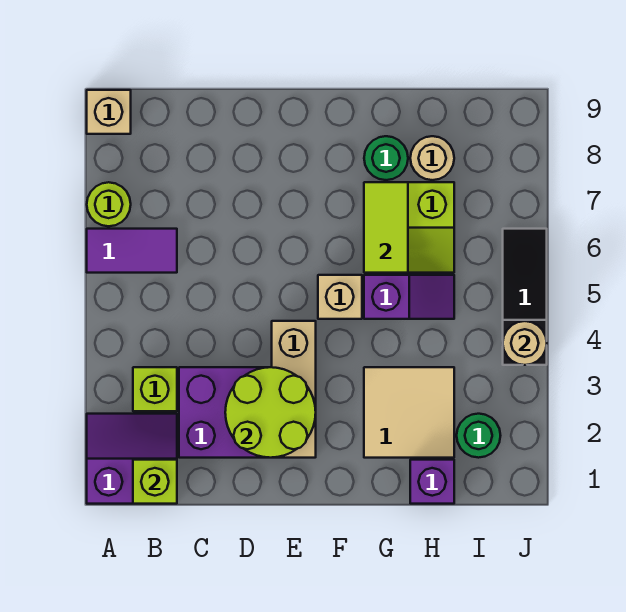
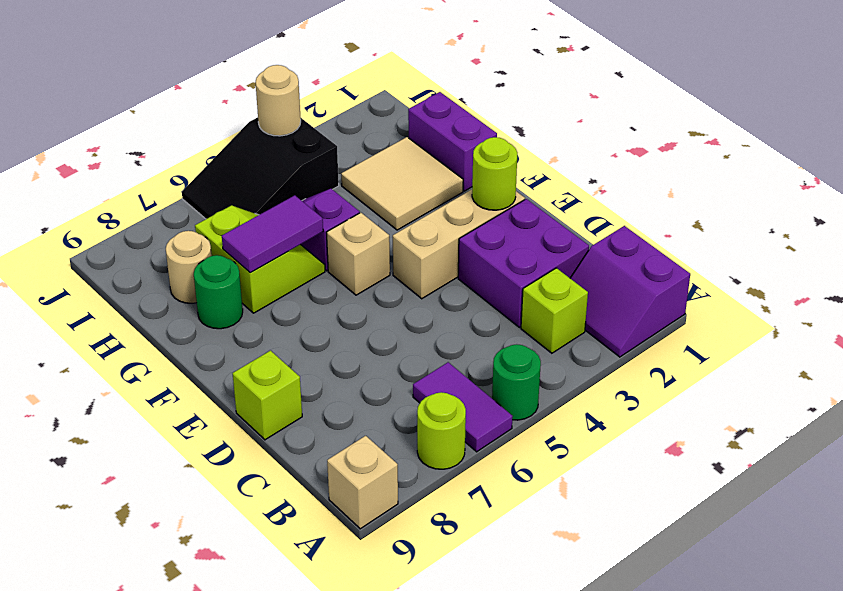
lime brick B1 level 2 -> lime brick D9 level 1
lime round brick D2:E3 level 2 -> lime round brick E2 level 2
lime tile G6:G7 level 2 -> purple tile G6:G7 level 2
purple brick H1 level 1 -> purple brick G1:H1 level 1
green round brick I2 level 1 -> green round brick A5 level 1
black slope J4:J6 level 1 top 4 -> black slope I4:J6 level 1 top 4

